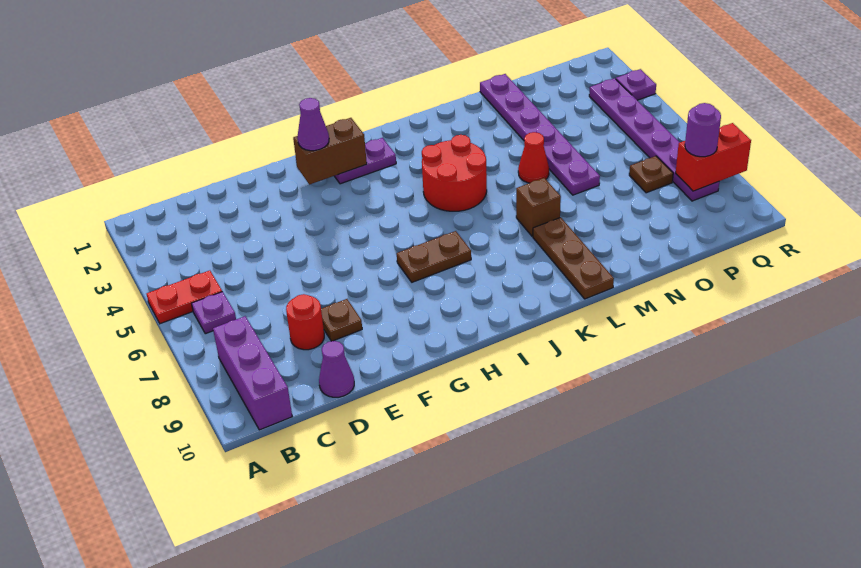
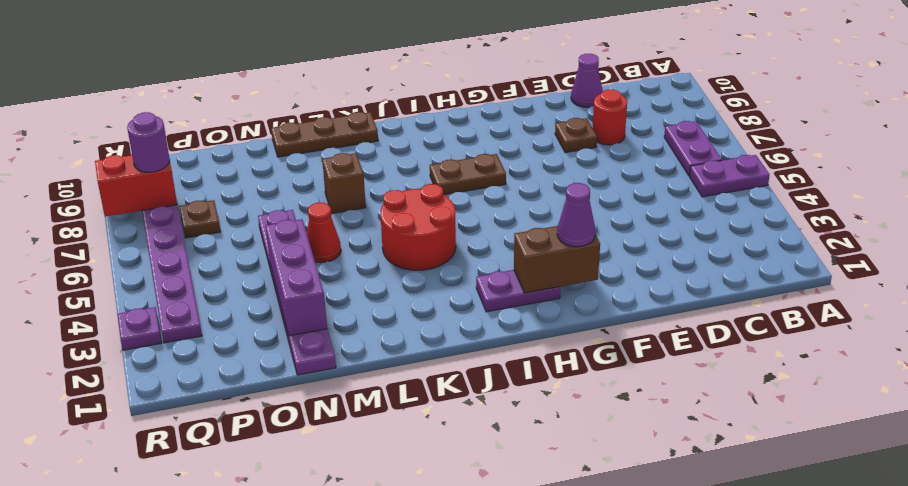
red plate A5:B5 level 1 -> purple plate A5:B5 level 1
purple plate B6 level 1 -> purple plate B6:B7 level 1
purple brick B8:B10 level 1 -> purple brick N2:N4 level 2
brown plate L8:L10 level 1 -> brown plate K10:M10 level 1

